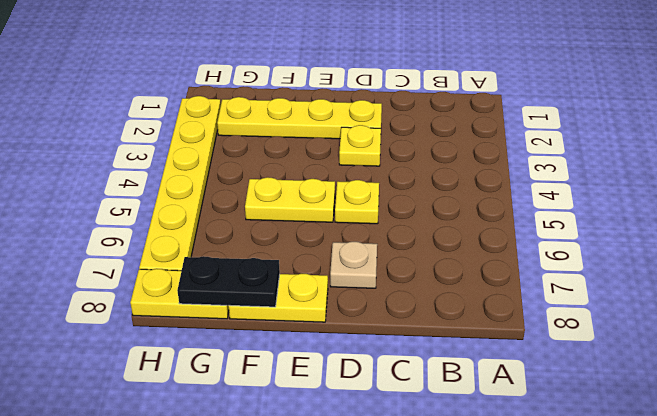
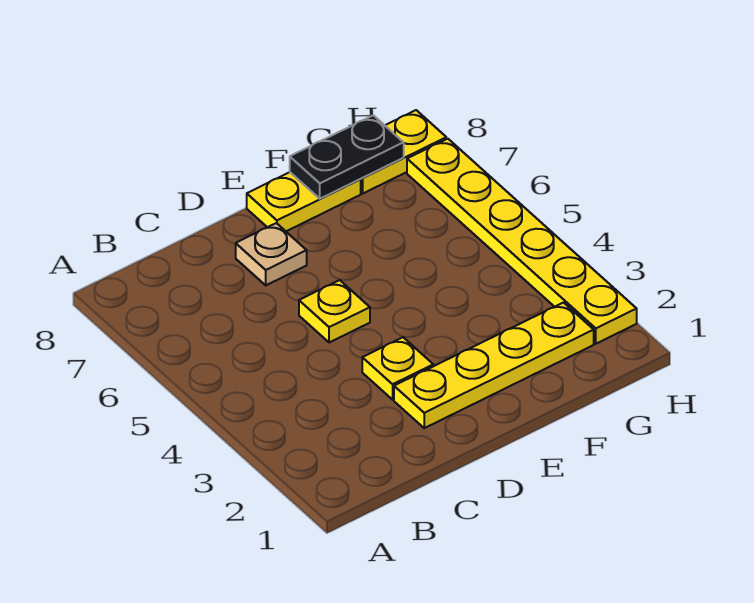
yellow plate E5:F5 level 1 -> none

